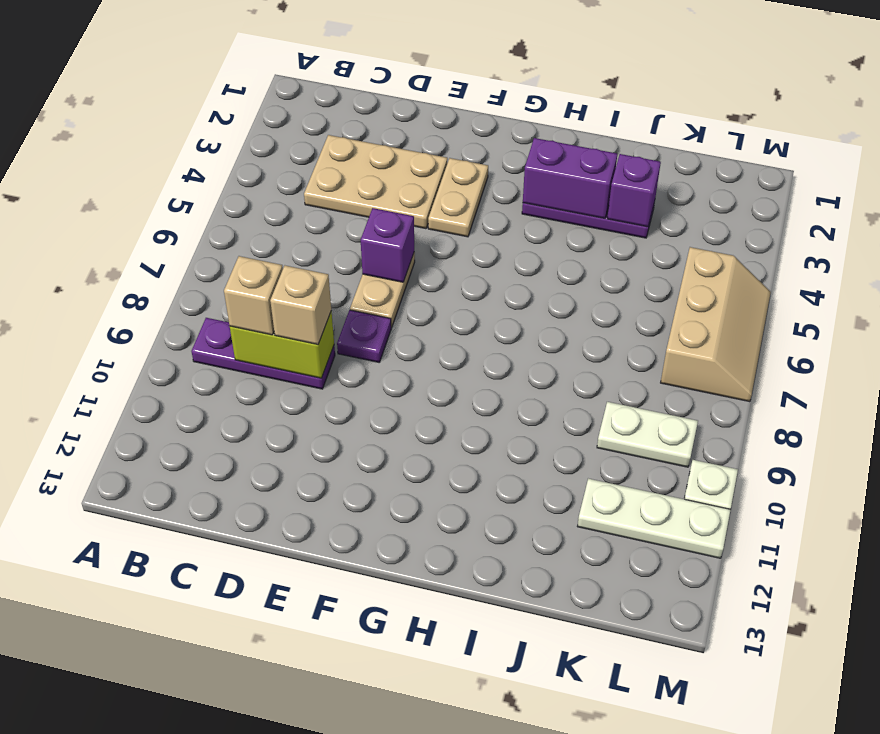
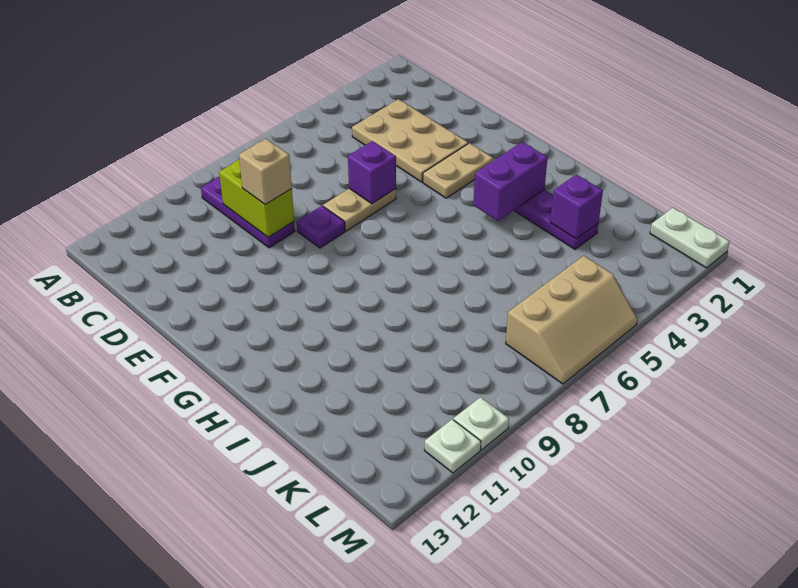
tan brick C9 level 3 -> none
purple brick H3:I3 level 2 -> purple brick H3:H4 level 2
white plate K9:L9 level 1 -> white plate L1:M1 level 1
white plate K11:M11 level 1 -> white plate M11 level 1

